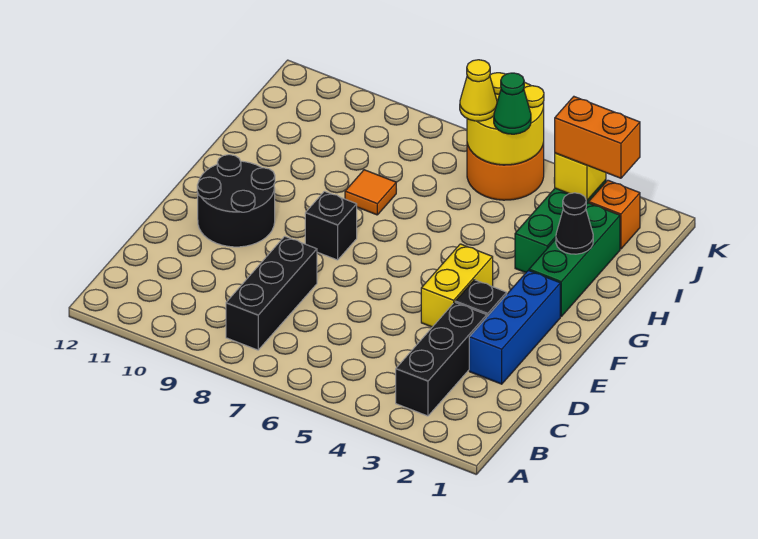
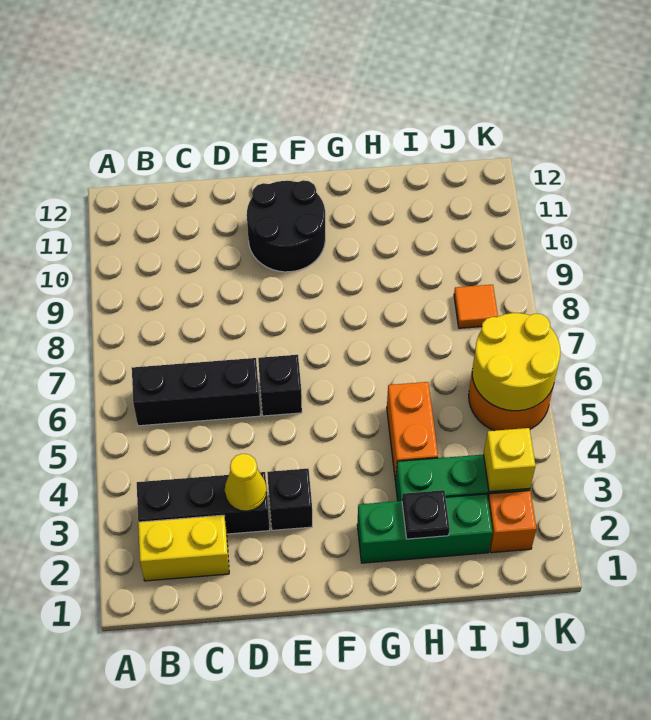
black brick B8:D8 level 1 -> black brick B6:D6 level 1
blue brick D2:F2 level 1 -> none
yellow brick E4:F4 level 1 -> yellow brick B2:C2 level 1
black brick F8 level 1 -> black brick E6 level 1
black cone H2 level 2 -> black plate H2 level 2
orange tile H8 level 1 -> orange tile J8 level 1
orange brick J2:J3 level 3 -> orange brick H4:H5 level 1
green cone J5 level 3 -> none
yellow cone J6 level 3 -> yellow cone D3 level 2

